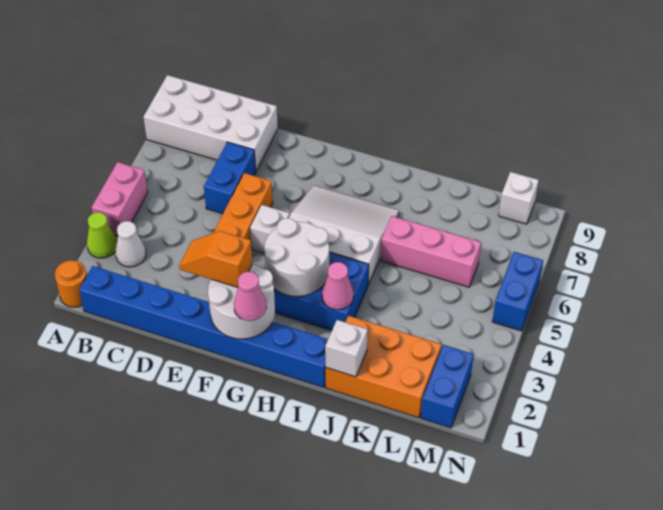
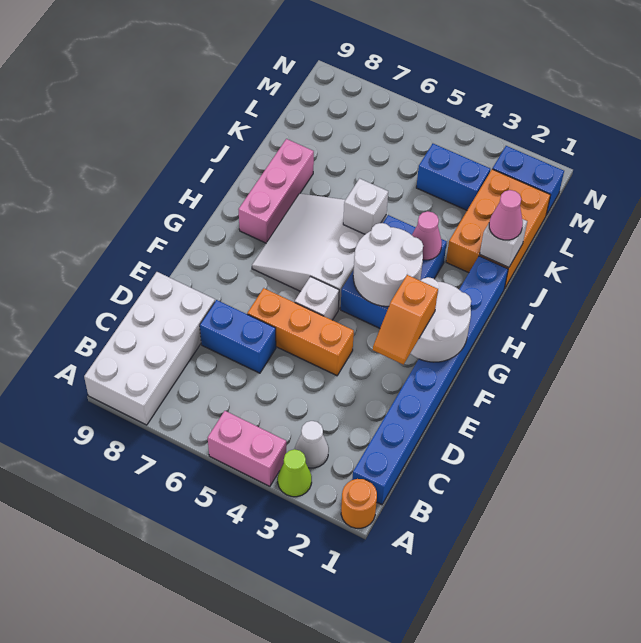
pink cone G1 level 3 -> pink cone J1 level 3
pink brick J6:L6 level 1 -> pink brick H8:J8 level 1
white brick M9 level 1 -> white brick I5 level 2
blue brick N5:N6 level 1 -> blue brick L3:L4 level 1

